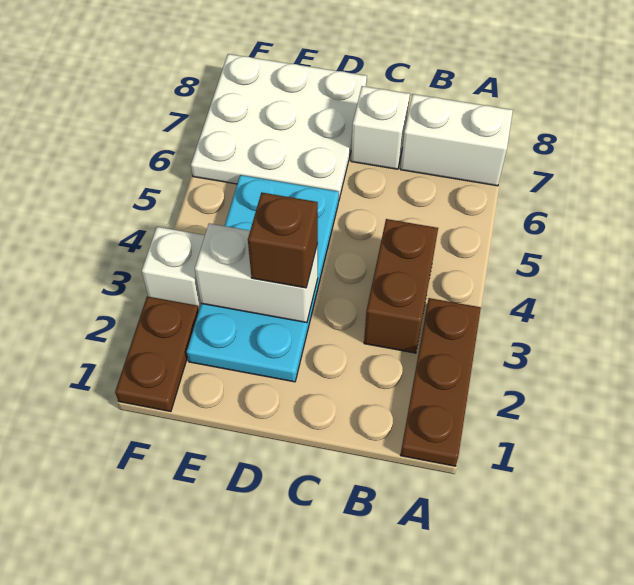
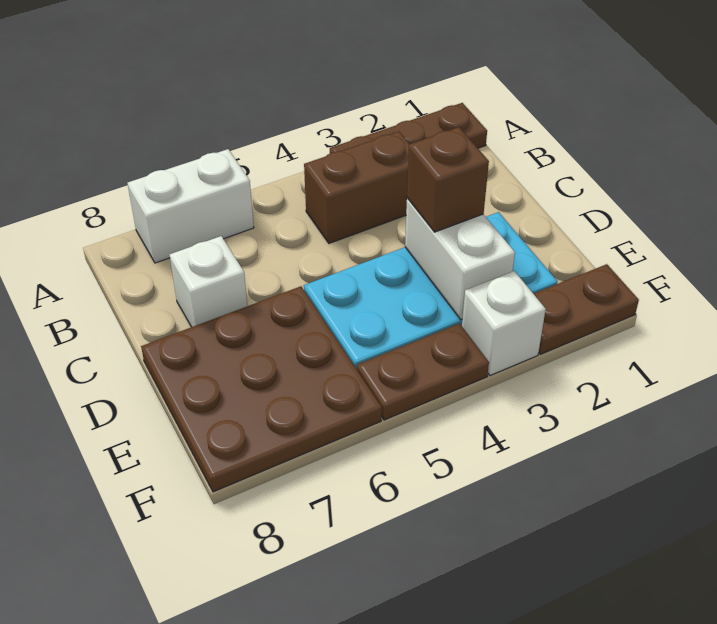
white brick A7:B7 level 1 -> white brick A6:A7 level 1
white plate D6:F8 level 1 -> brown plate D6:F8 level 1
none -> brown plate F4:F5 level 1

